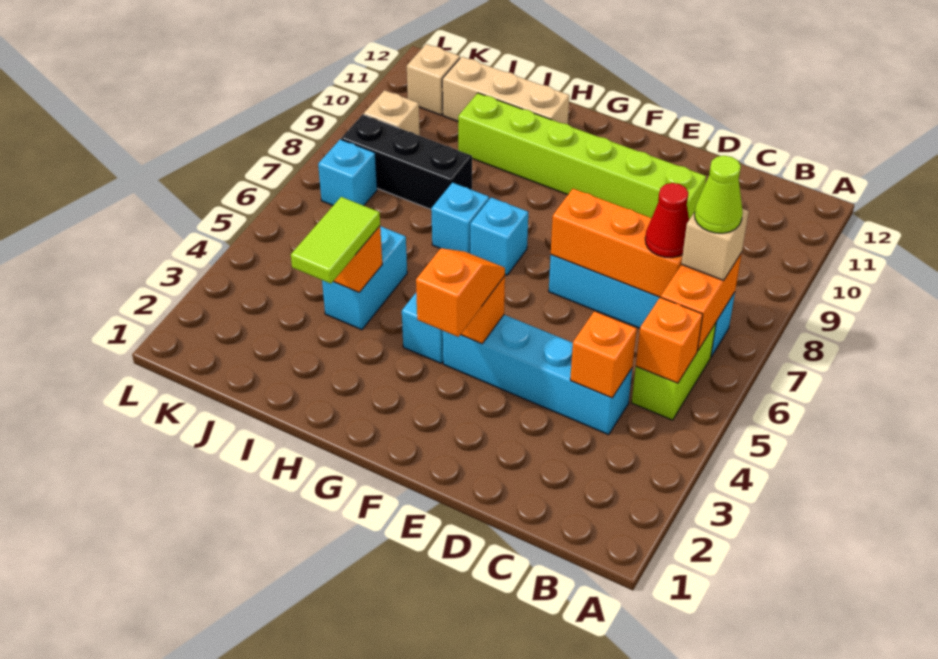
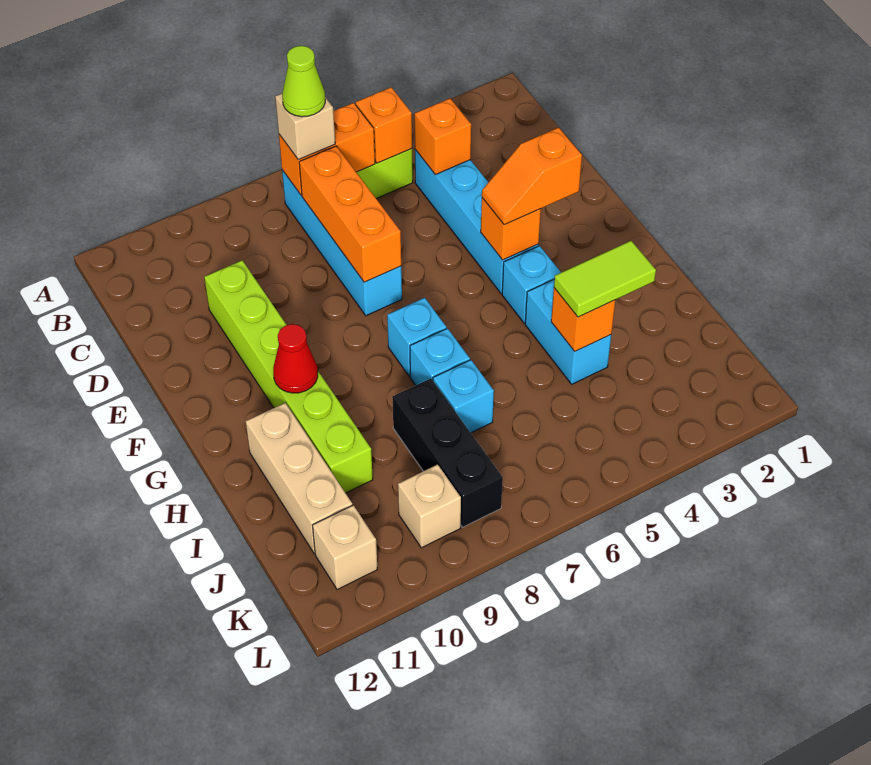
red cone C7 level 3 -> red cone G10 level 2
cyan brick I4:I5 level 1 -> cyan brick H4:I4 level 1
cyan brick K7 level 1 -> cyan brick I7 level 1

